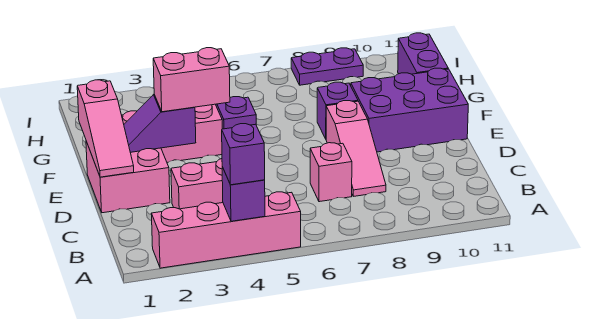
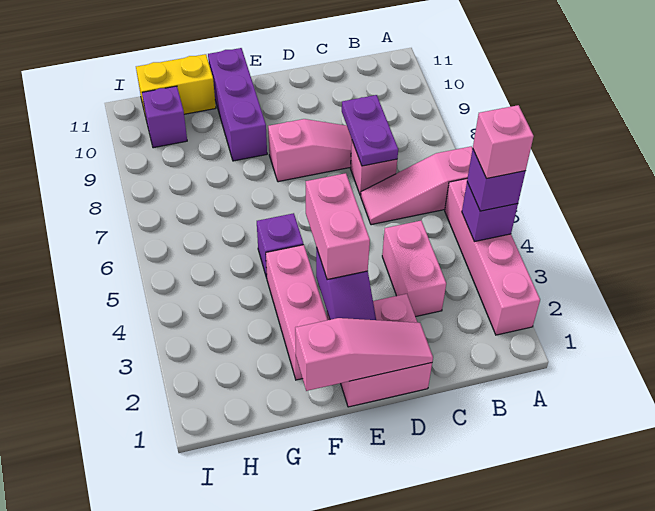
none -> pink brick A4 level 4
none -> pink slope A6:C6 level 1 top A
purple brick E9:F11 level 1 -> purple brick F9:F11 level 1
purple brick F8 level 1 -> purple brick H10 level 1
purple brick G11:H11 level 1 -> yellow brick G11:H11 level 1
purple plate I8:I9 level 1 -> purple plate C7:C8 level 2

